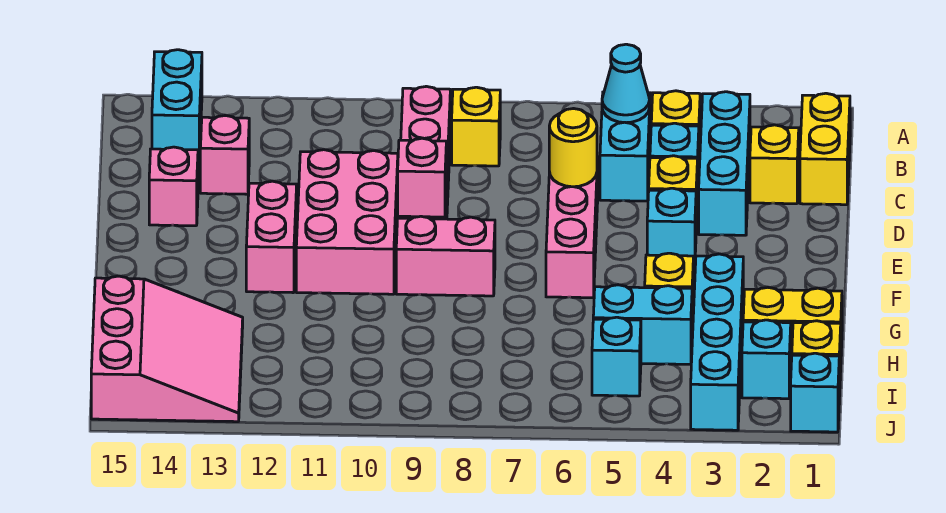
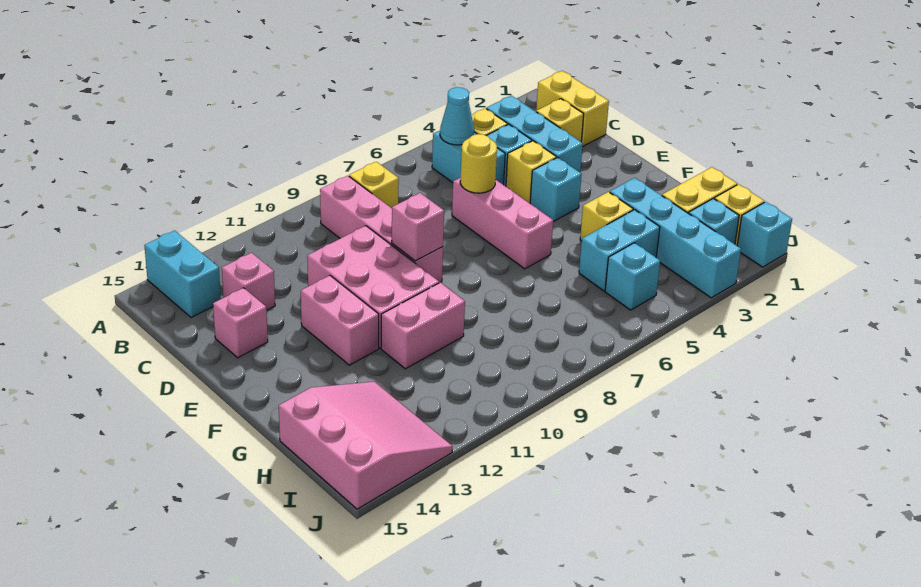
pink brick F8:F9 level 1 -> pink brick G10:G11 level 1

